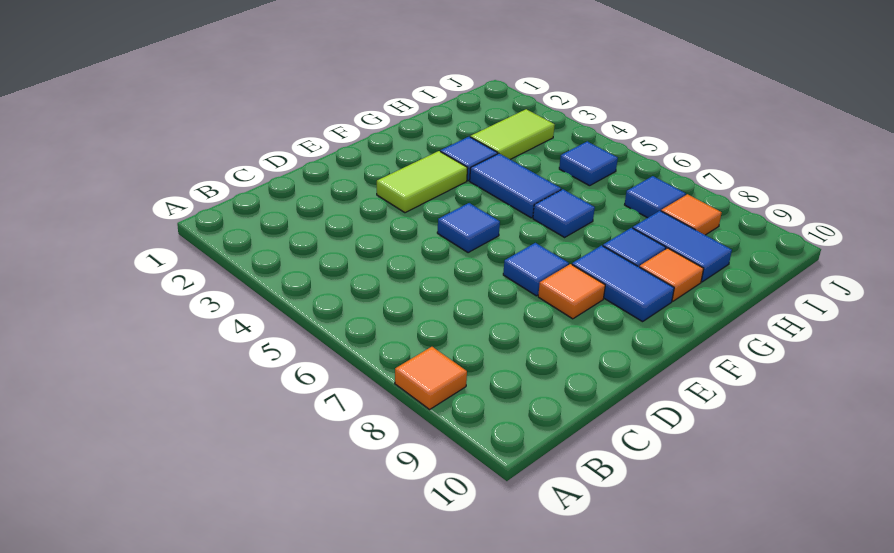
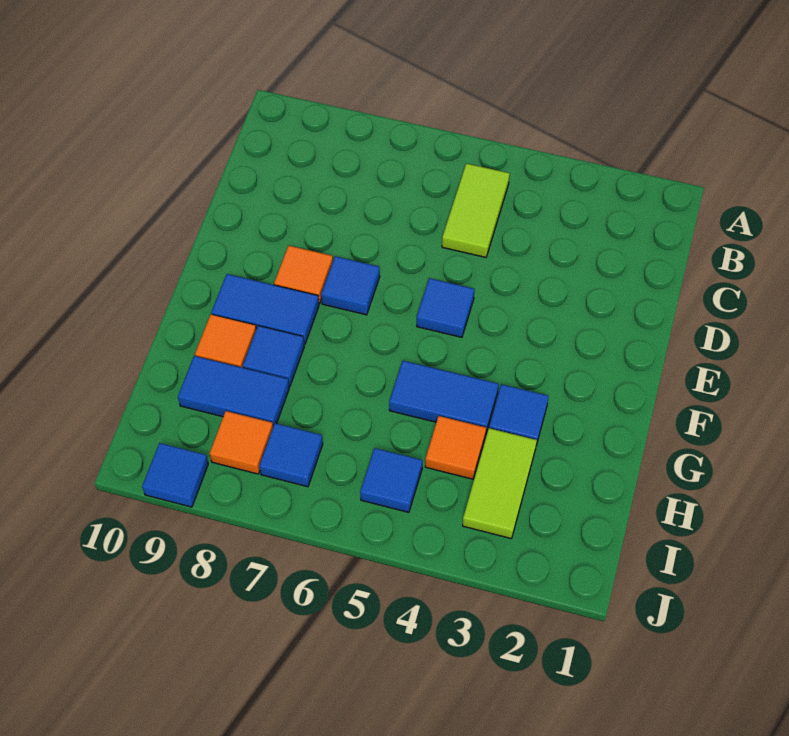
orange tile A8 level 1 -> orange tile H4 level 1
lime tile E3:F3 level 1 -> lime tile B5:C5 level 1
blue tile G6 level 1 -> blue tile J9 level 1

